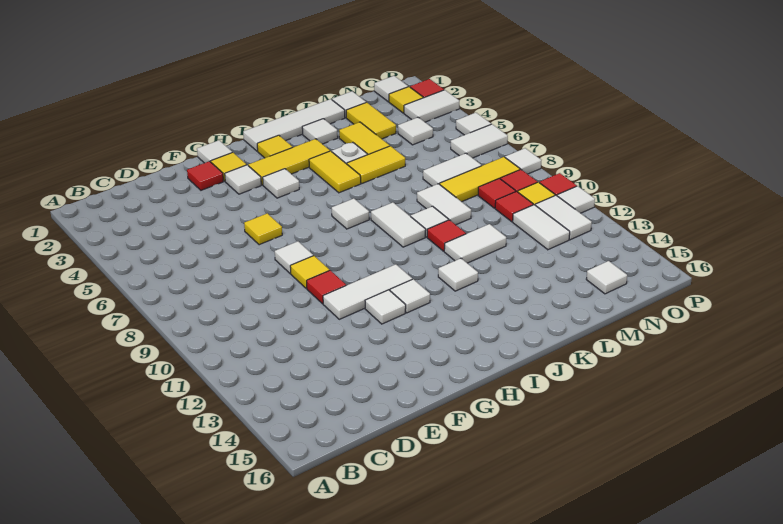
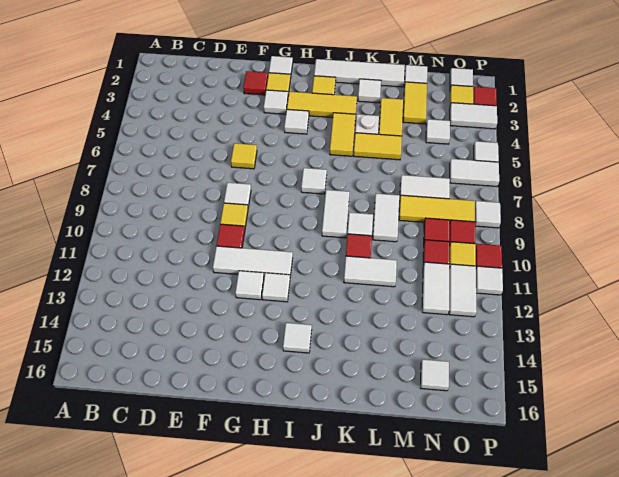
white tile J12 level 1 -> white tile I14 level 1

